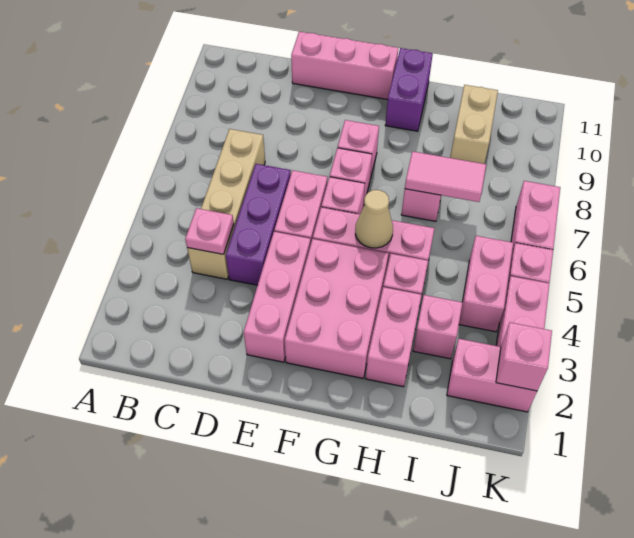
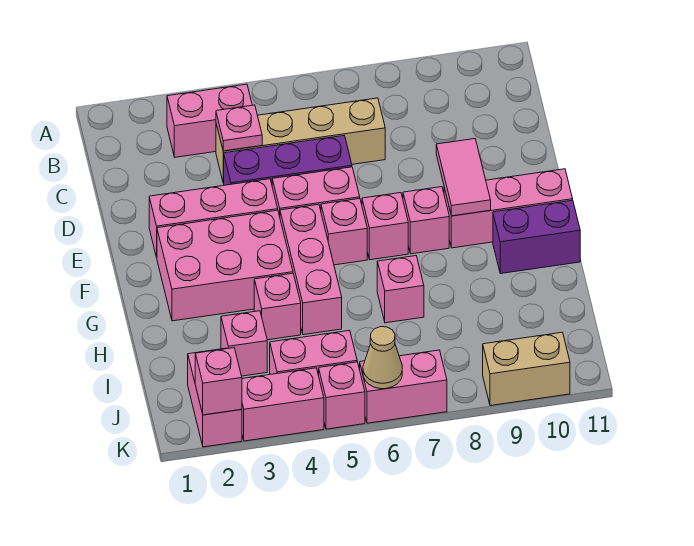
pink brick D11:F11 level 1 -> pink brick F9:F11 level 1
tan cone G5 level 2 -> tan cone K6 level 2
pink brick H2:H3 level 1 -> pink brick B3:B4 level 1
pink tile H7:I7 level 2 -> pink tile E9:F9 level 2
tan brick I9:I10 level 1 -> tan brick K9:K10 level 1

